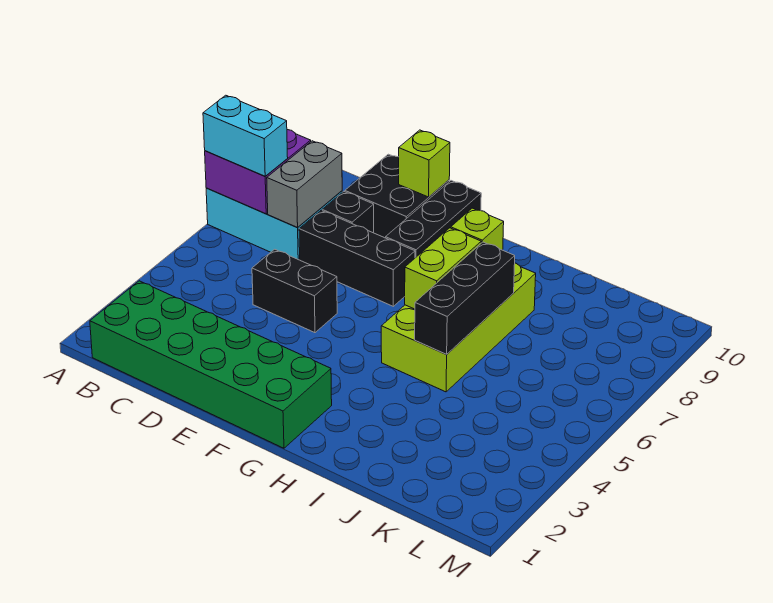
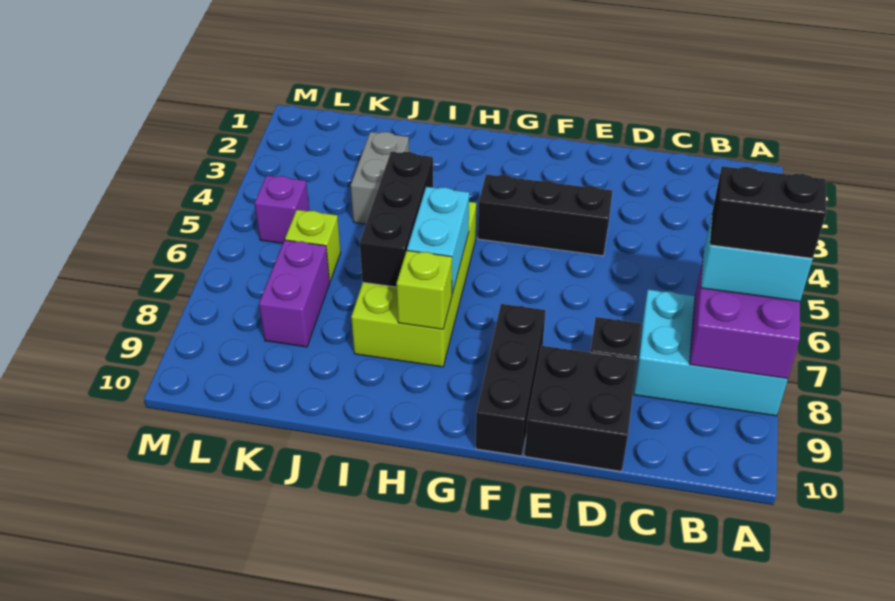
green brick B1:G2 level 1 -> none
grey brick C7:C8 level 2 -> grey brick J3:J4 level 1
black brick D5:E5 level 1 -> black brick A7:B7 level 4
black brick D7:F7 level 1 -> black brick E4:G4 level 1
lime brick E10 level 2 -> lime brick K6 level 1
lime brick H6:H7 level 2 -> cyan brick H6:H7 level 2
none -> purple brick K7:K8 level 1
none -> purple brick L5 level 1

